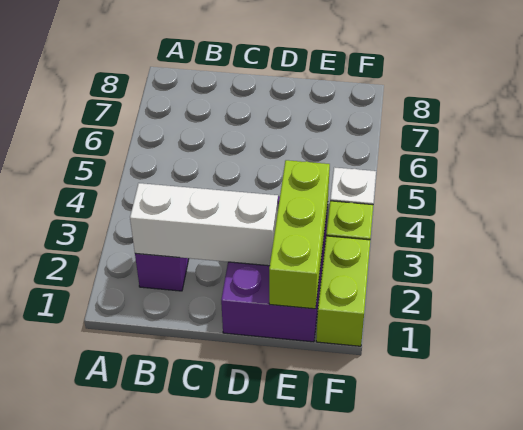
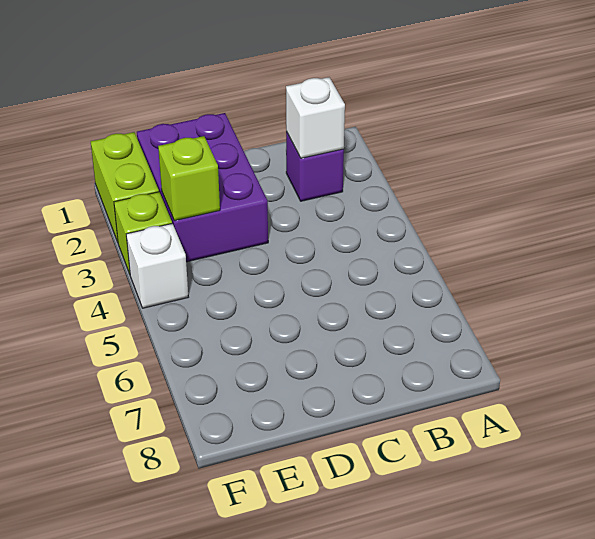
white brick B2:D2 level 2 -> white brick B2 level 2
lime brick E1:E3 level 2 -> lime brick E3 level 2

